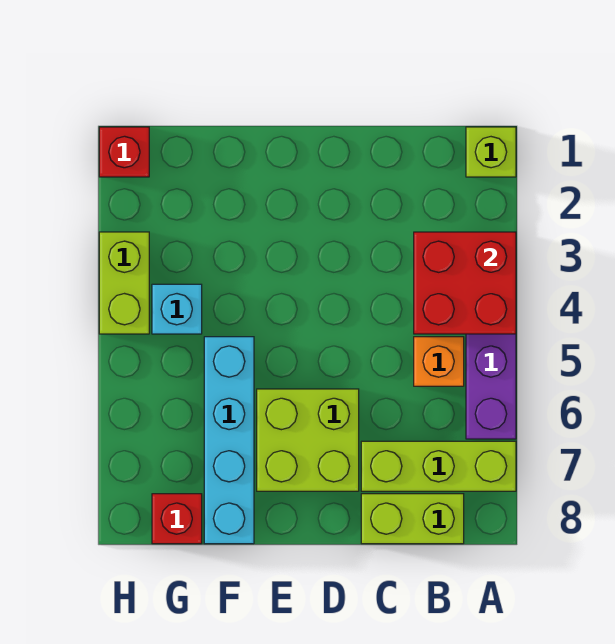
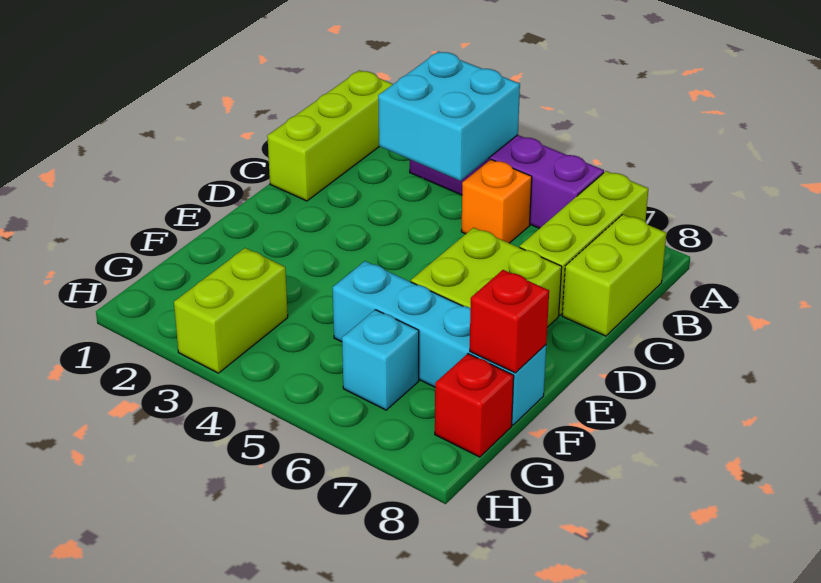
lime brick A1 level 1 -> lime brick A1:C1 level 1
red brick A3:B4 level 2 -> cyan brick A3:B4 level 2
cyan brick G4 level 1 -> cyan brick G6 level 1
red brick H1 level 1 -> red brick F8 level 2
lime brick H3:H4 level 1 -> lime brick G3:H3 level 1

